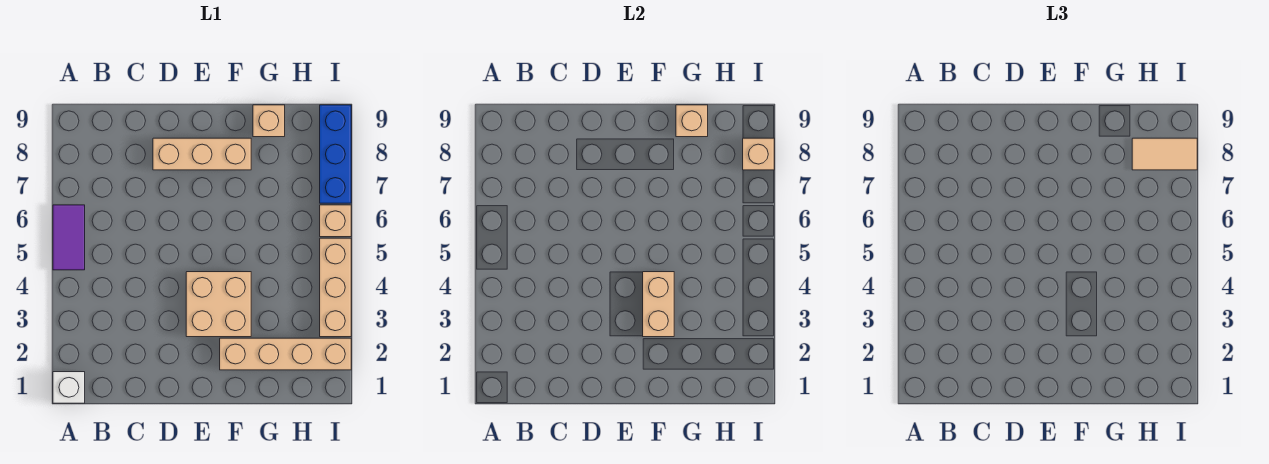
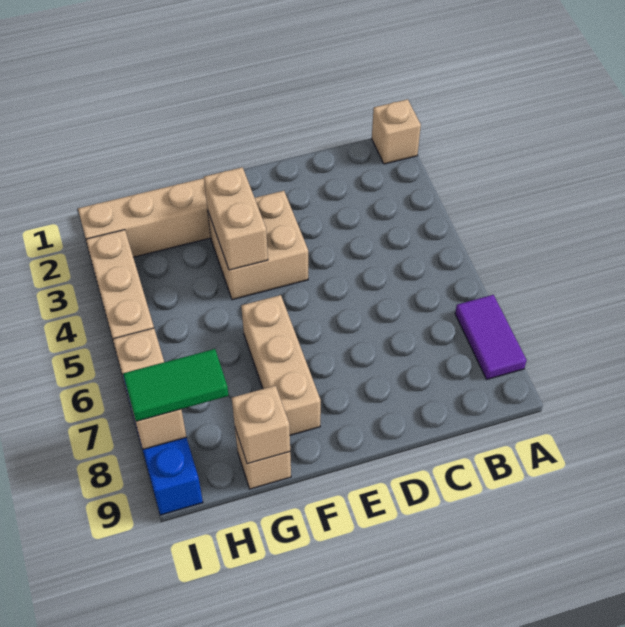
white brick A1 level 1 -> tan brick A1 level 1
purple tile A5:A6 level 1 -> purple tile A7:A8 level 1
tan brick D8:F8 level 1 -> tan brick F6:F8 level 1
tan tile H8:I8 level 3 -> green tile H8:I8 level 3

